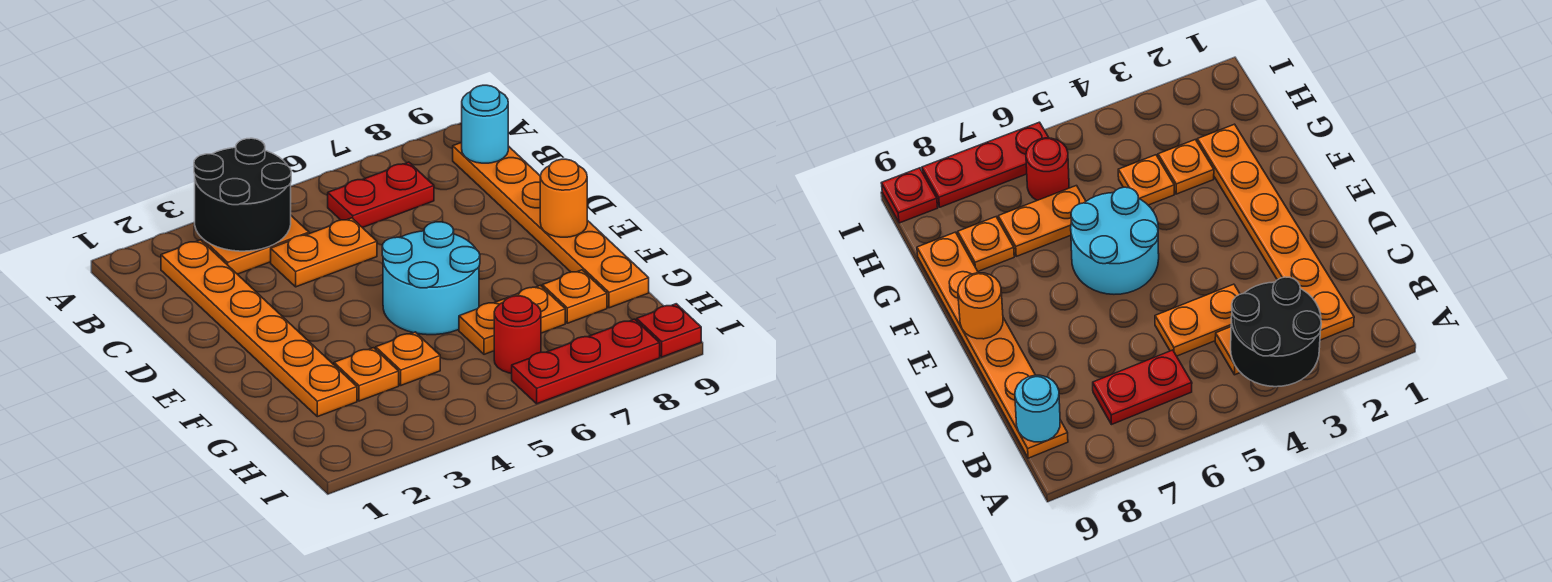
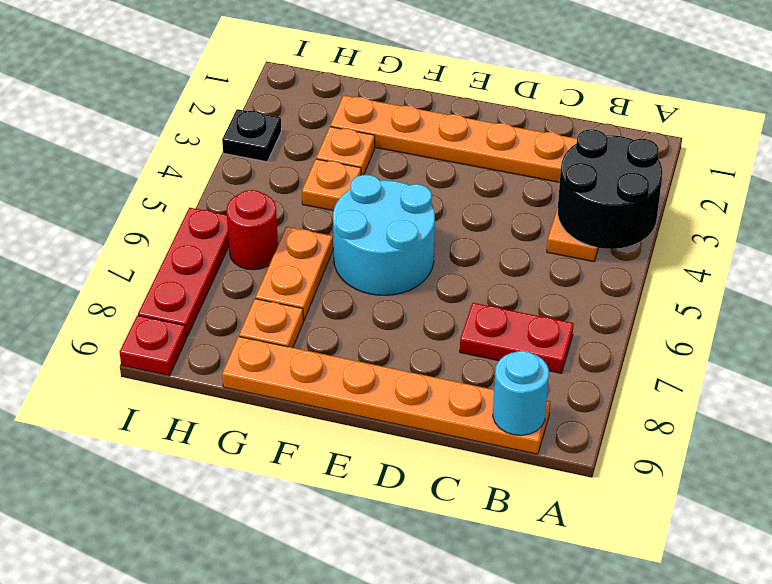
red plate B6:B7 level 1 -> red plate B7:C7 level 1
orange plate C4:C5 level 1 -> none
orange round brick E9 level 2 -> none
none -> black plate I3 level 1

